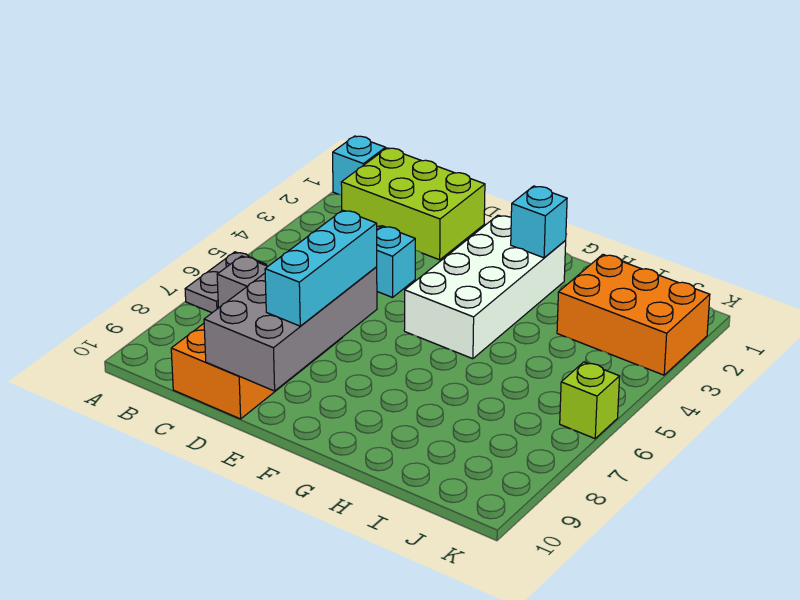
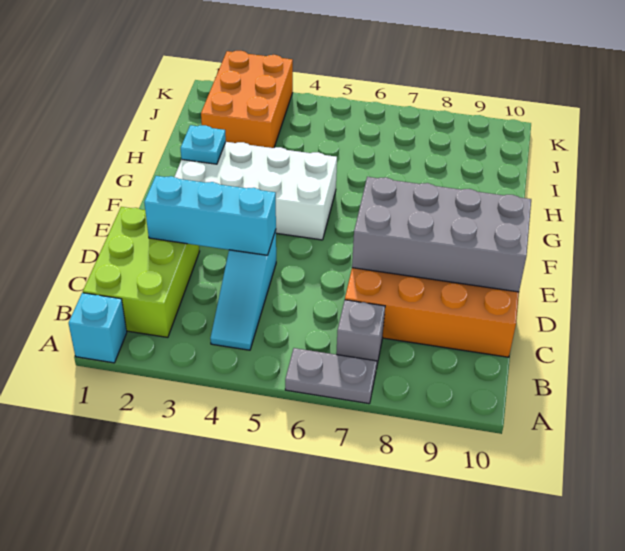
cyan brick E7:E9 level 3 -> cyan brick D2:D4 level 2
cyan brick G2 level 2 -> cyan plate G2 level 2
lime brick K6 level 1 -> none

